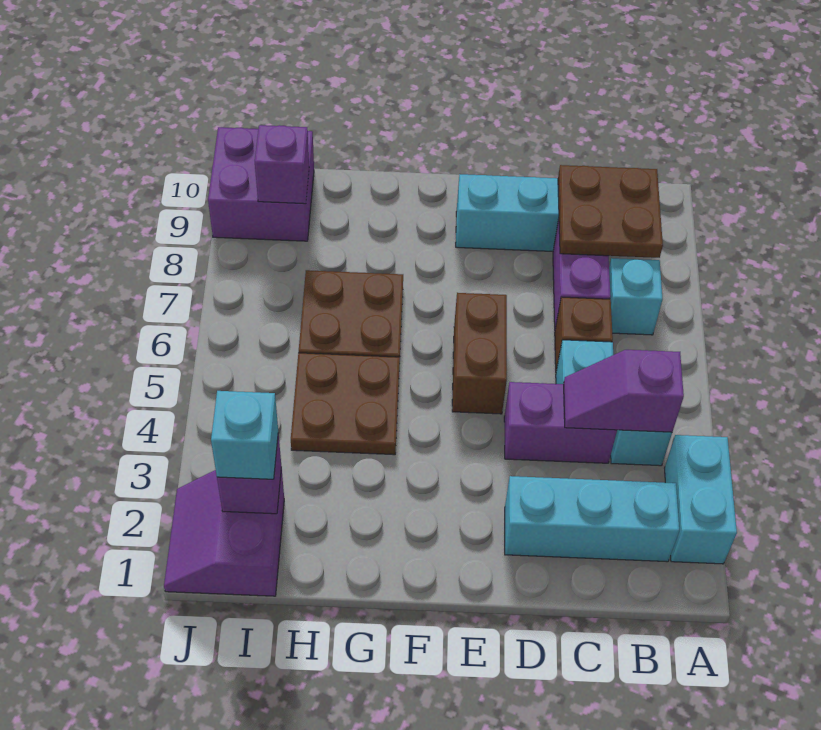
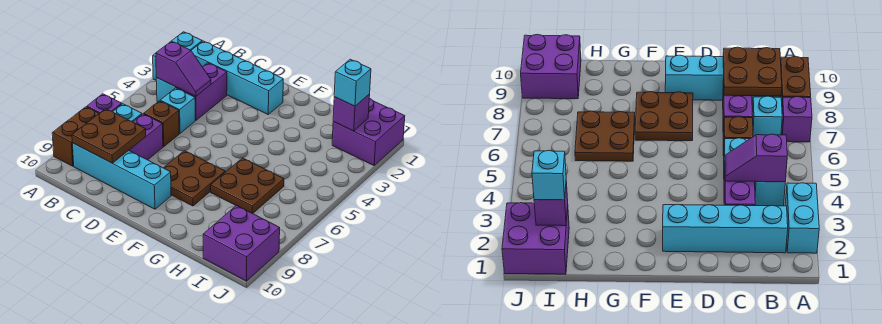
cyan brick B2:D2 level 1 -> cyan brick B2:E2 level 1
purple brick C4:D4 level 1 -> purple brick C3:C4 level 1
brown brick E5:E6 level 1 -> brown brick A8:A9 level 1
brown plate G4:H5 level 1 -> brown plate E7:F8 level 1
purple slope I1:J2 level 1 top I -> purple brick I1:J2 level 1
purple brick I9 level 2 -> purple brick A7 level 1

